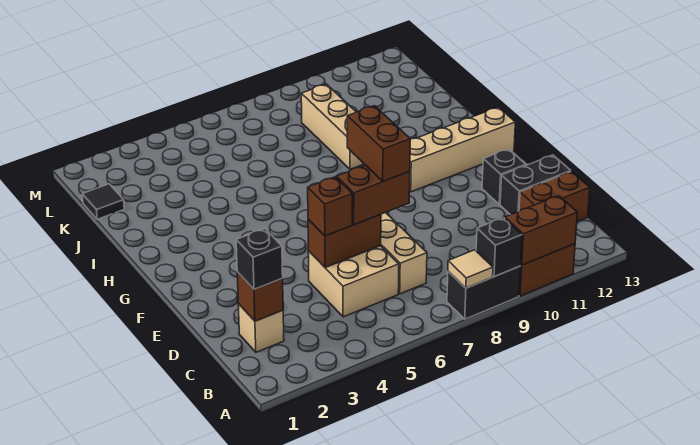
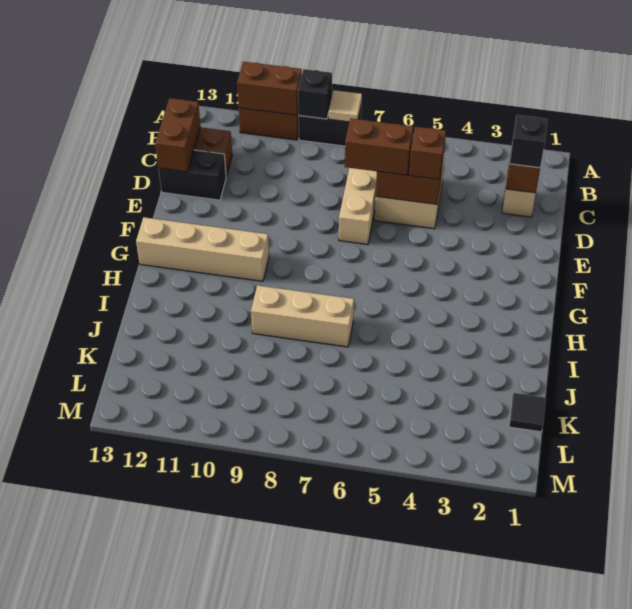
brown brick D7:E7 level 4 -> brown brick C13:D13 level 2
black brick E12 level 1 -> none
tan brick I9:K9 level 1 -> tan brick I7:I9 level 1

